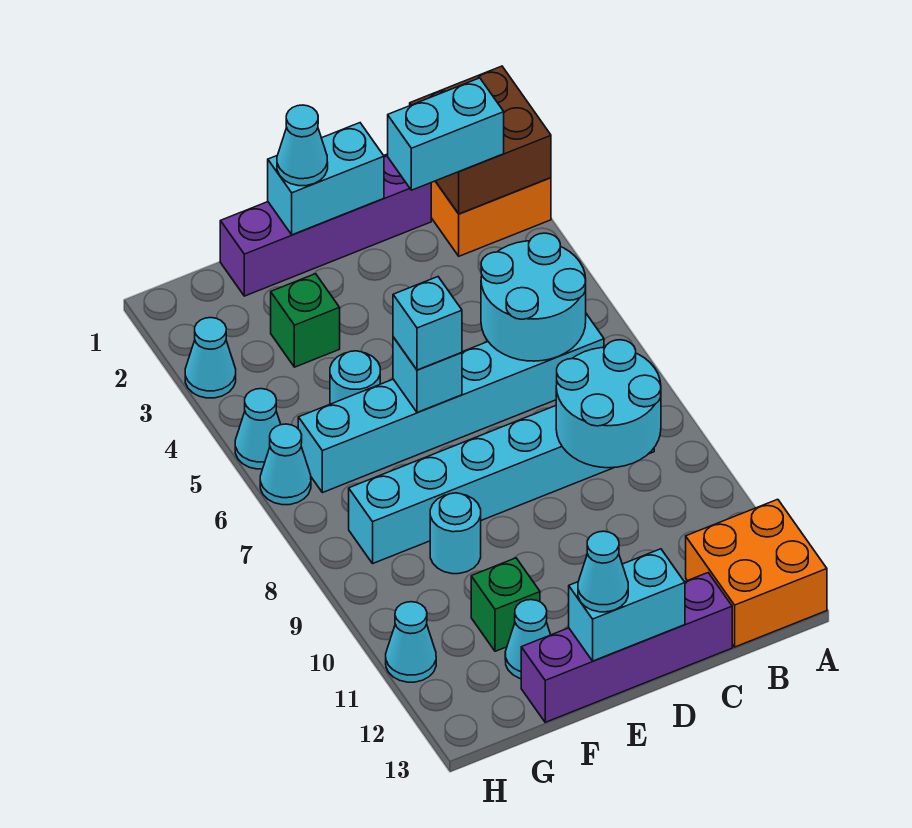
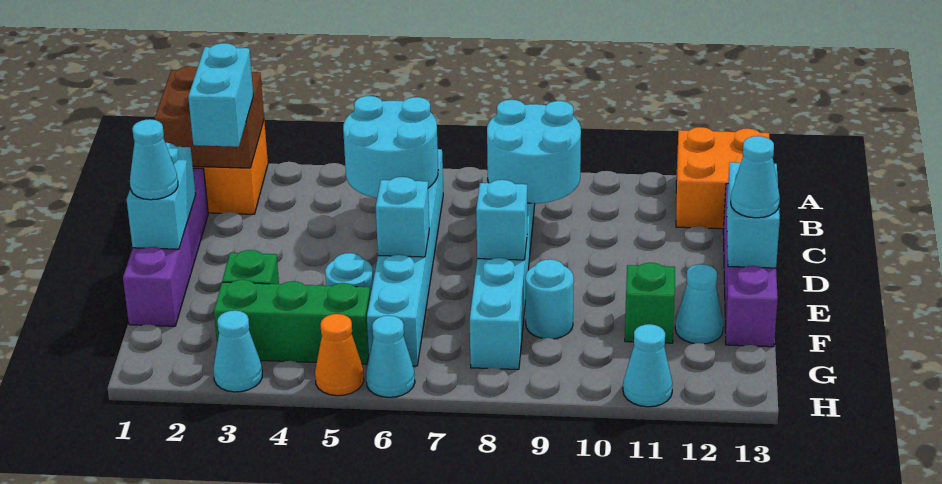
cyan brick E6 level 3 -> cyan brick E8 level 2
none -> green brick G3:G5 level 1
cyan cone H5 level 1 -> orange cone H5 level 1

